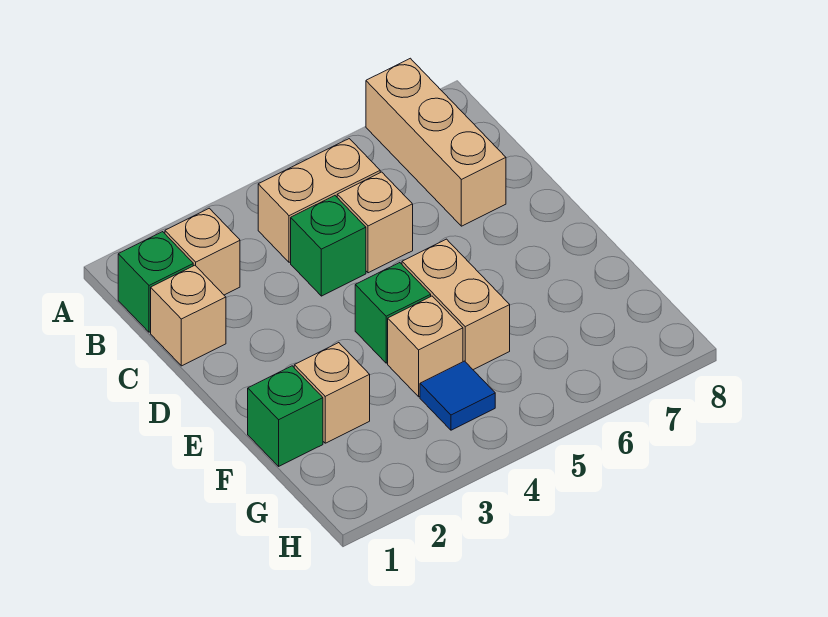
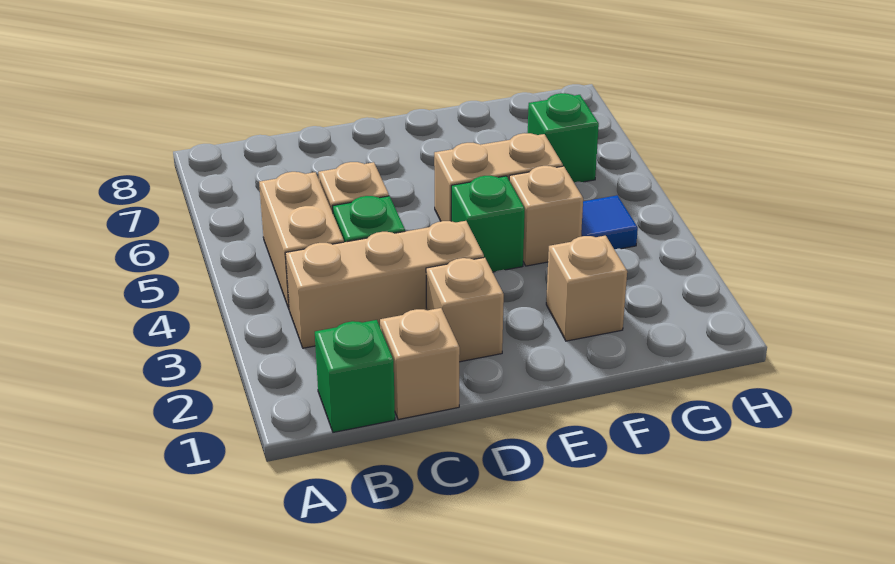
tan brick A7:C7 level 1 -> tan brick B3:D3 level 1
tan brick B2 level 1 -> tan brick D2 level 1
green brick F1 level 1 -> green brick G6 level 1

